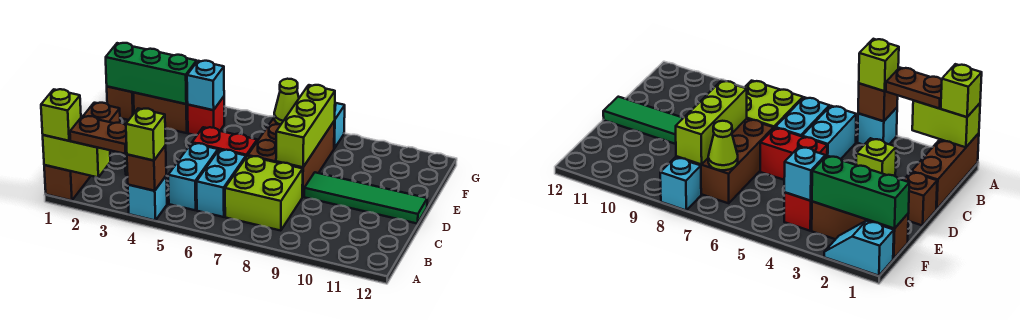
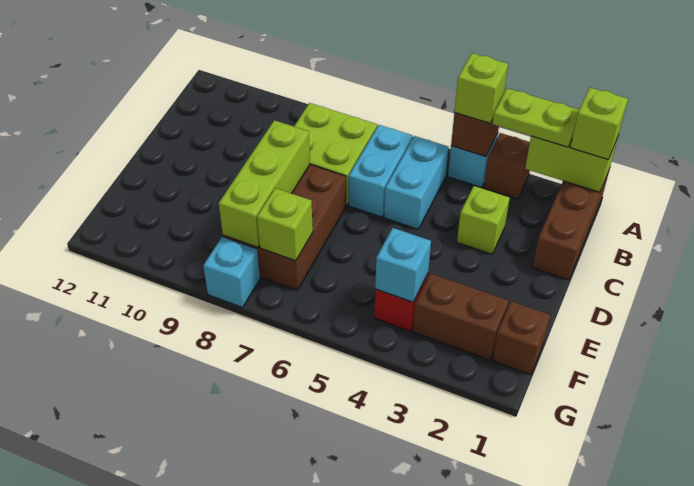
brown plate A2:A3 level 3 -> lime plate A2:A3 level 3
brown brick D1 level 1 -> brown brick A3 level 1
red brick D5:D6 level 1 -> none
green tile D9:D12 level 1 -> none
green brick F1:F3 level 2 -> none
lime cone F7 level 2 -> lime brick F7 level 2
cyan slope G1:G2 level 1 top 1 -> none

